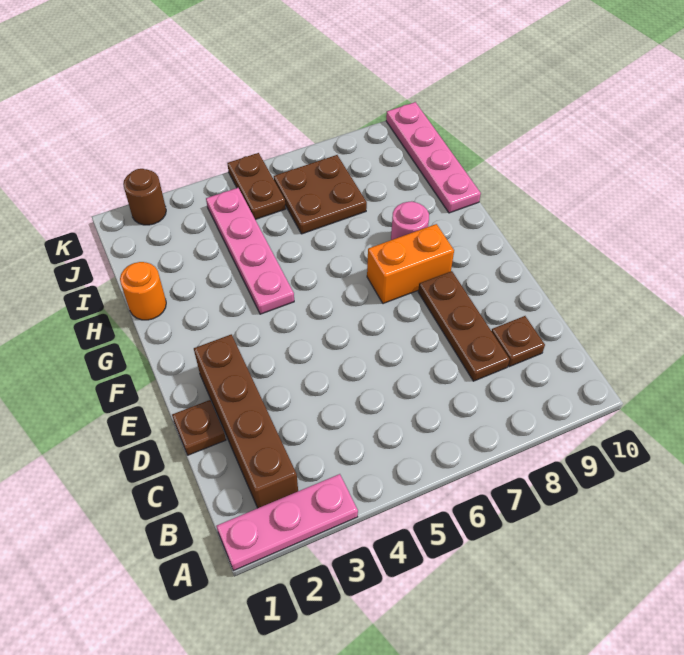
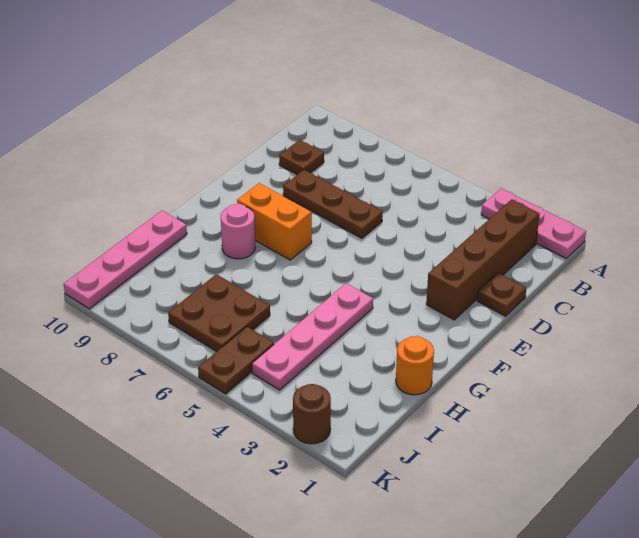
brown plate C8:E8 level 1 -> brown plate D6:D8 level 1

